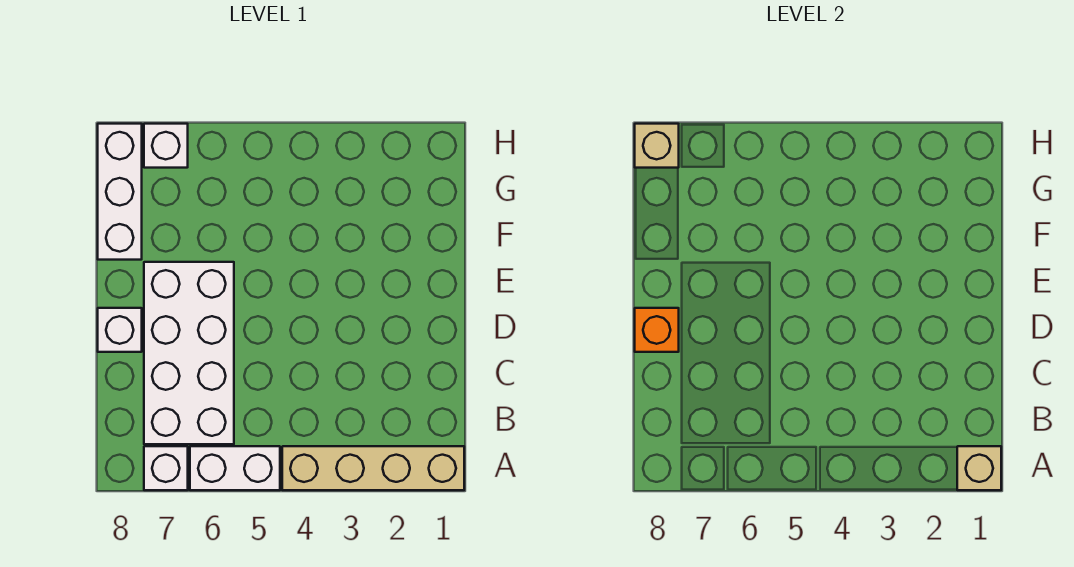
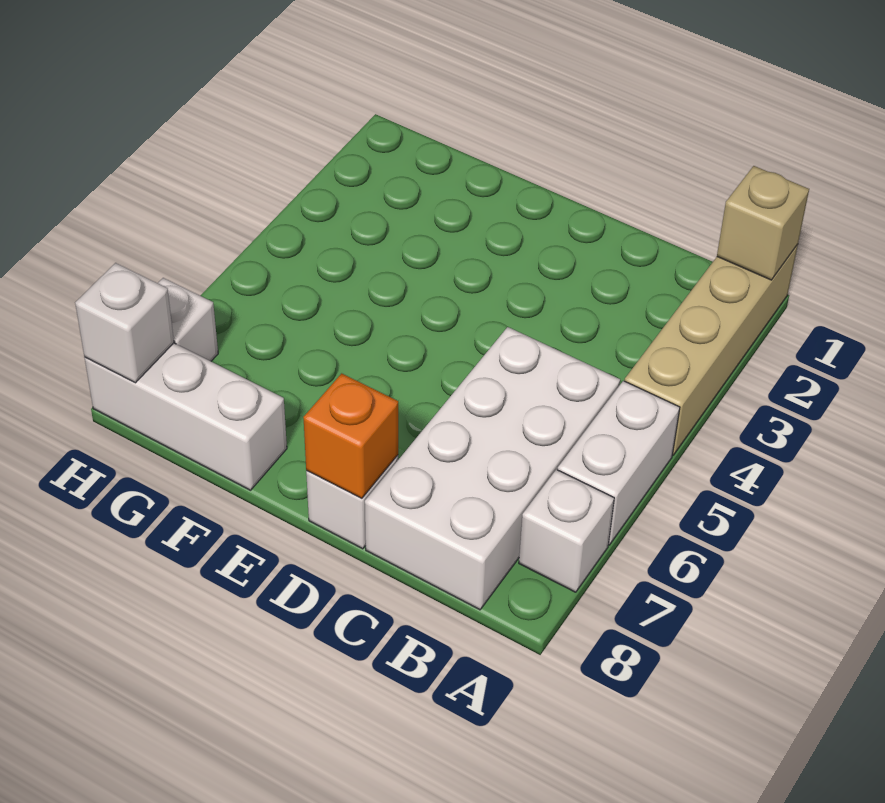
white brick B6:E7 level 1 -> white brick B5:C8 level 1
tan brick H8 level 2 -> white brick H8 level 2

